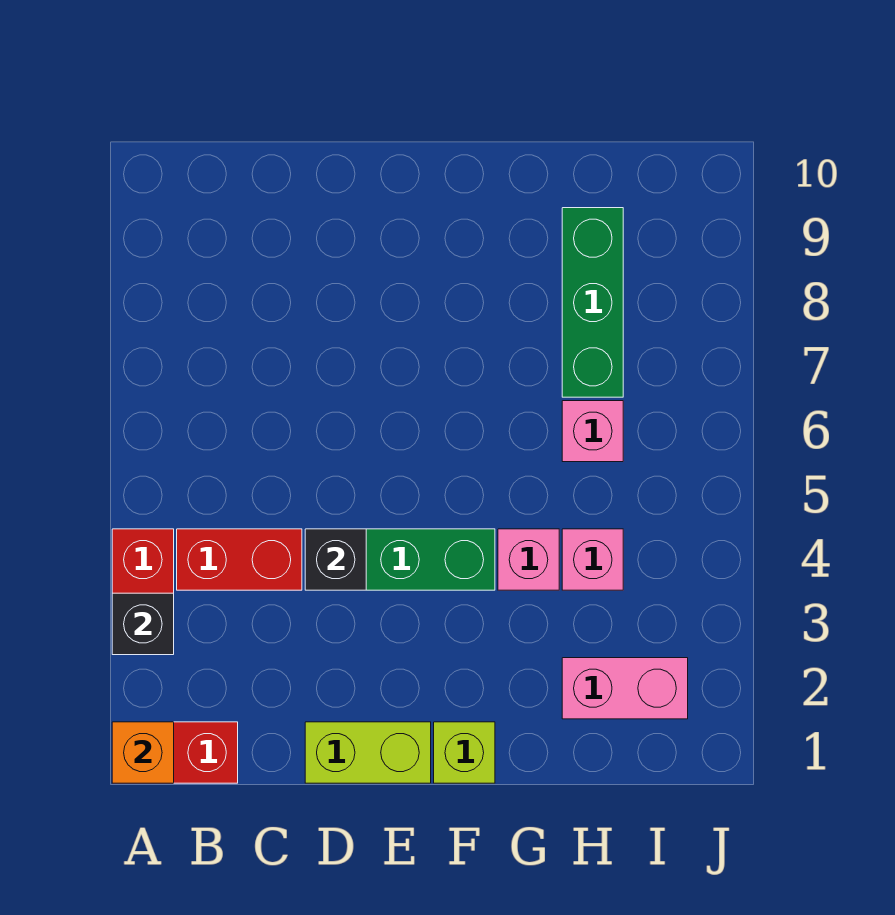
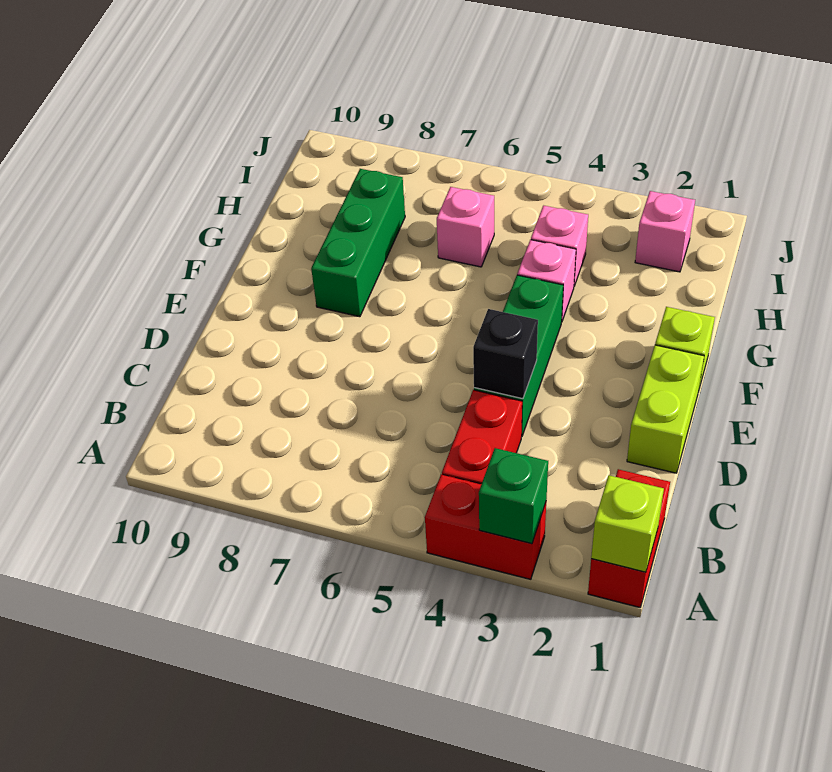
orange brick A1 level 2 -> lime brick A1 level 2
black brick A3 level 2 -> green brick A3 level 2
pink brick H2:I2 level 1 -> pink brick I2 level 1
green brick H7:H9 level 1 -> green brick F8:H8 level 1

